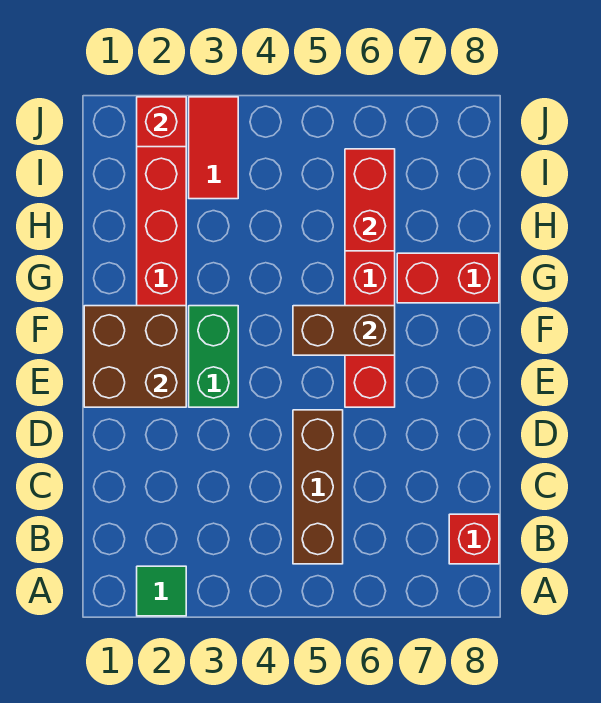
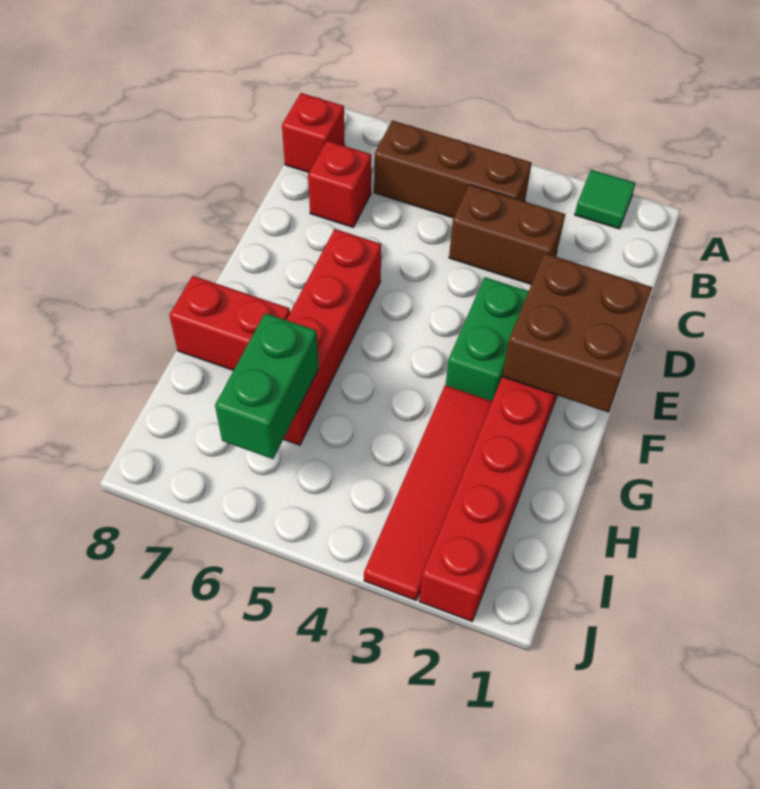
brown brick B5:D5 level 1 -> brown brick B4:B6 level 1
brown brick F5:F6 level 2 -> brown brick C3:C4 level 1
red brick H6:I6 level 2 -> green brick H6:I6 level 2
red tile I3:J3 level 1 -> red tile G3:J3 level 1
red brick J2 level 2 -> red brick C7 level 1

